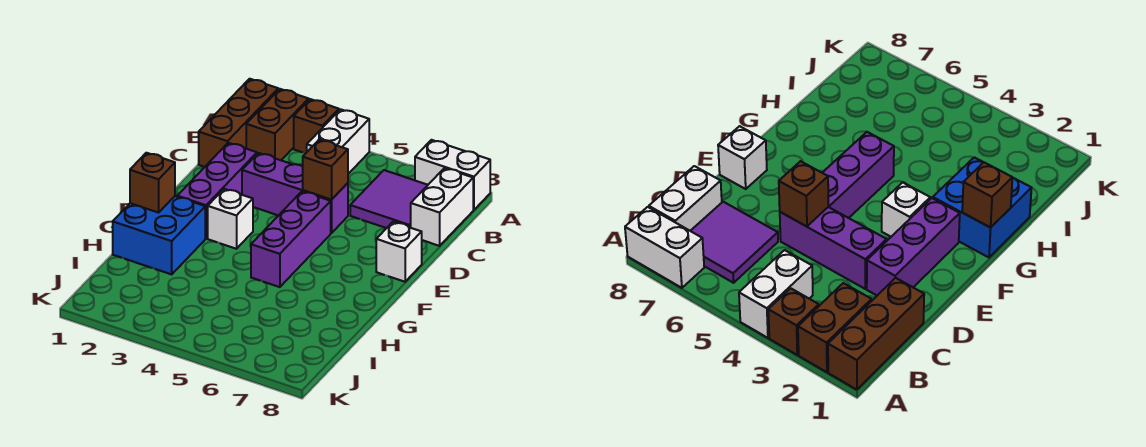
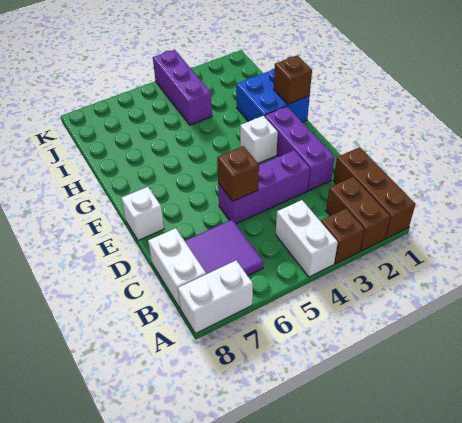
purple brick E5:G5 level 1 -> purple brick I4:K4 level 1

